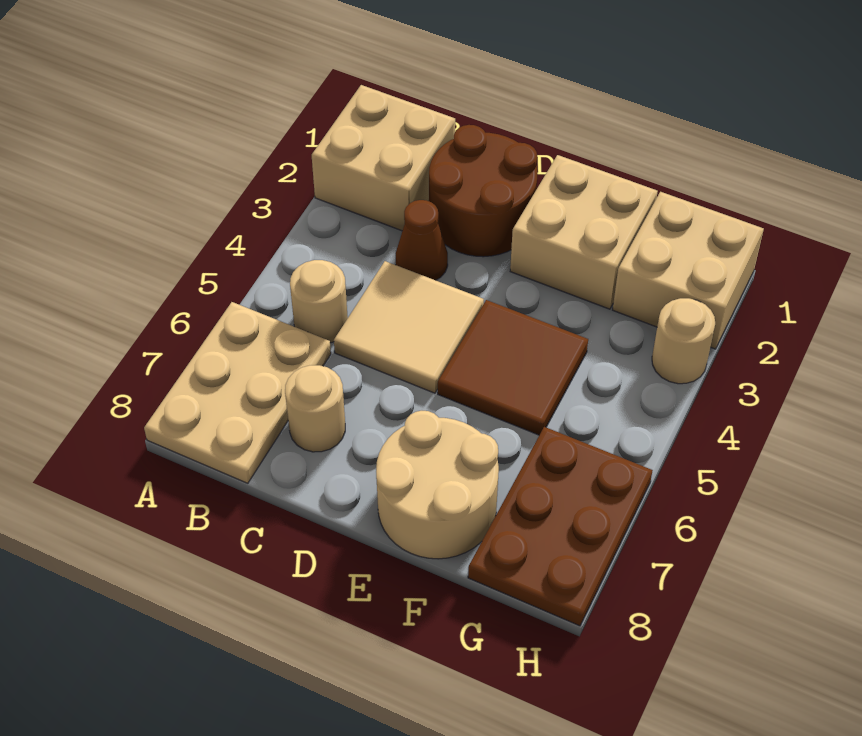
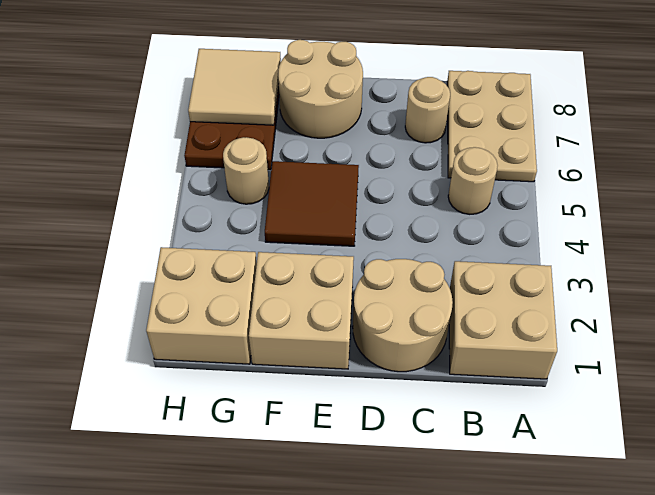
brown round brick C1:D2 level 1 -> tan round brick C1:D2 level 1
brown cone C3 level 1 -> none
tan tile C4:D5 level 1 -> tan tile G7:H8 level 2
tan round brick H3 level 1 -> tan round brick G5 level 1

